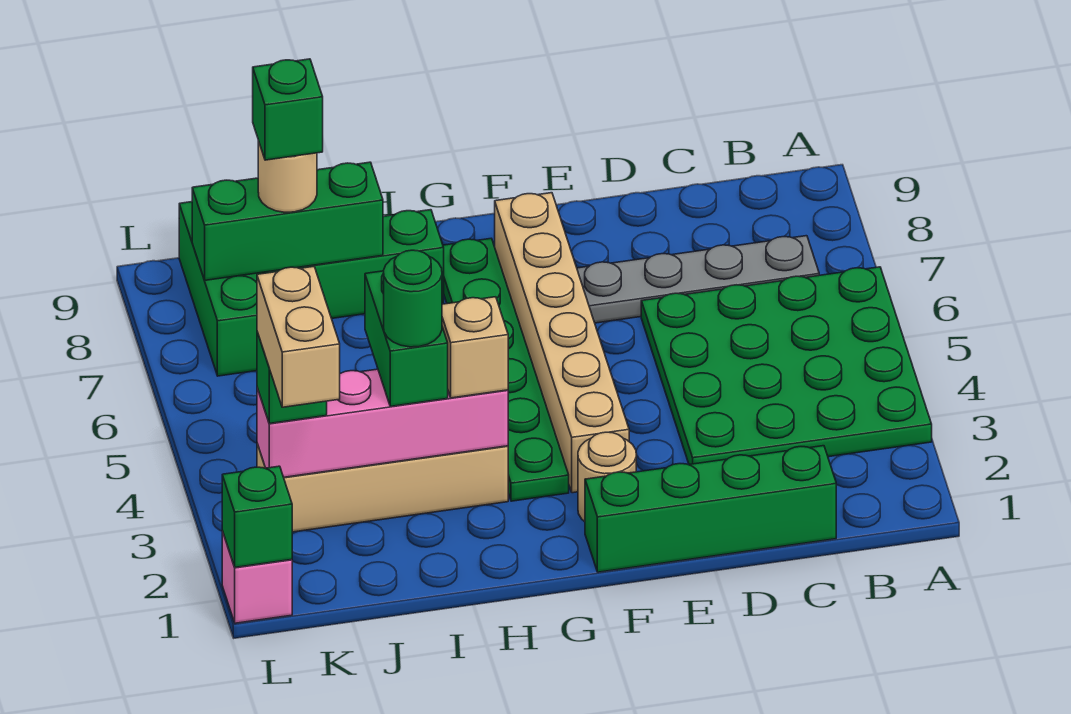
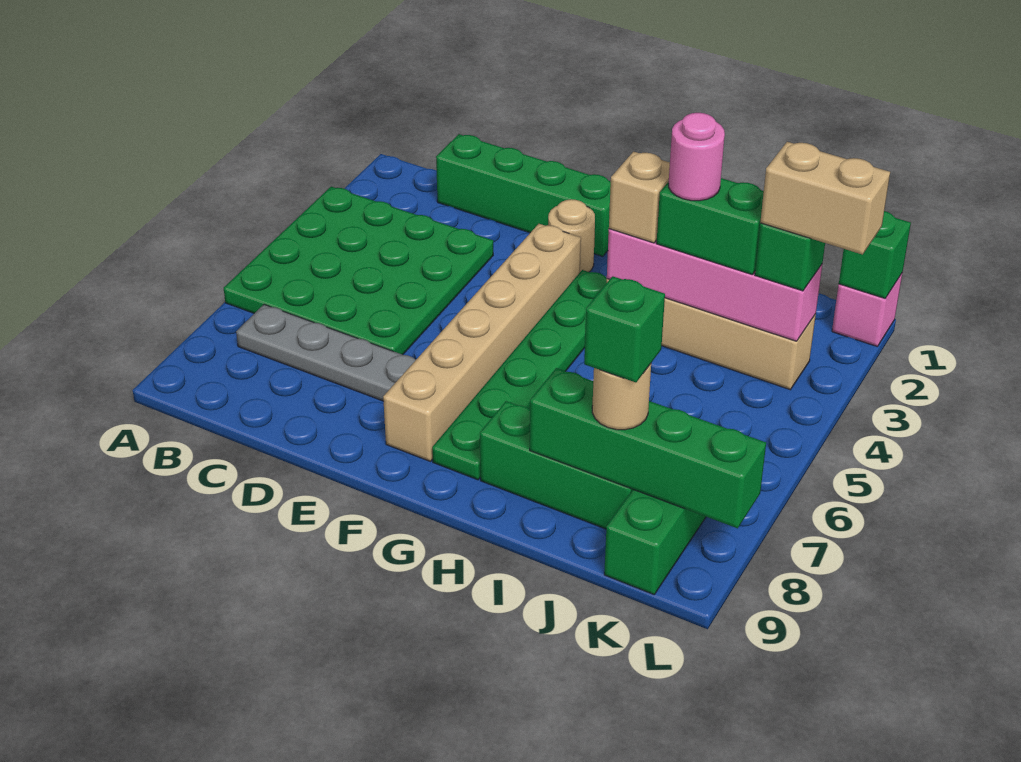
green brick I3:I4 level 3 -> green brick I3:J3 level 3
green round brick I3 level 4 -> pink round brick I3 level 4
green brick I8:K8 level 2 -> green brick I8:L8 level 2
tan brick K2:K3 level 4 -> tan brick K3:L3 level 4

